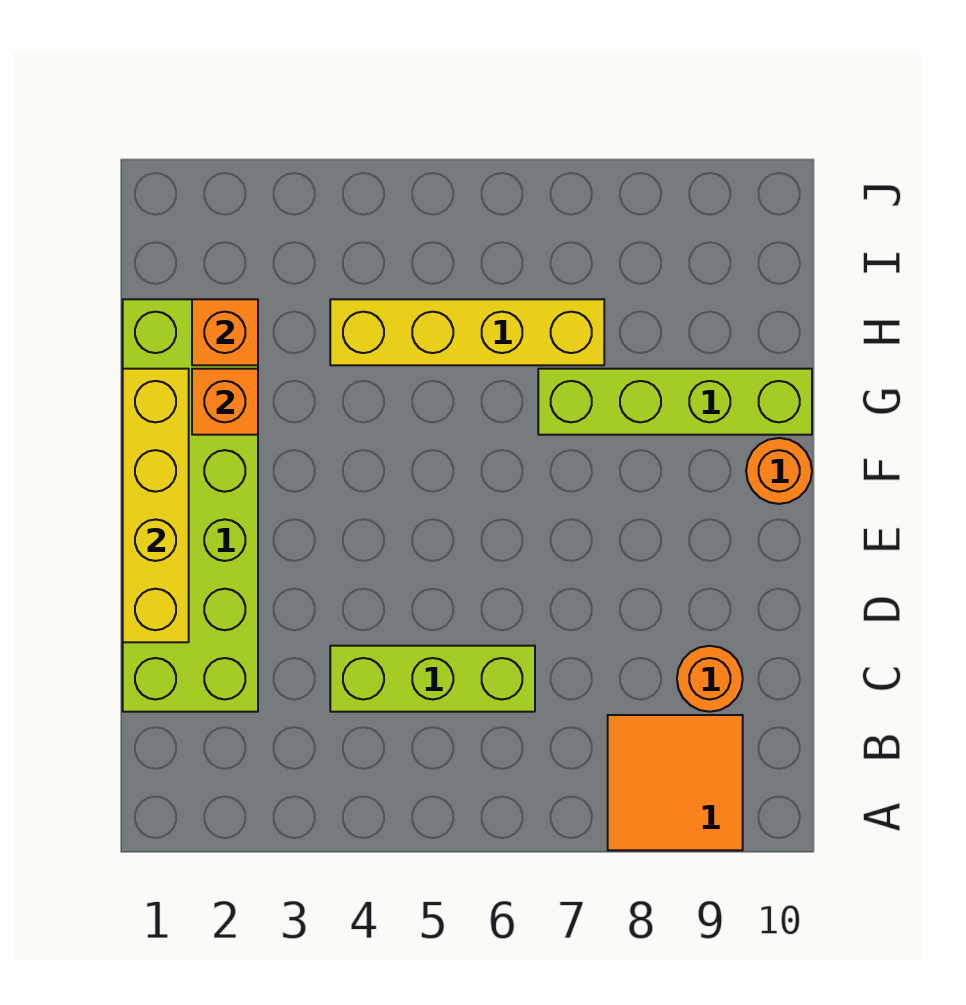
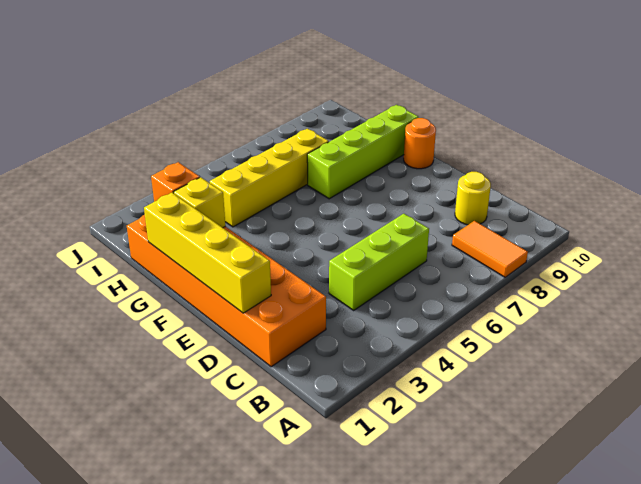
orange tile A8:B9 level 1 -> orange tile A8:B8 level 1
lime brick C1:H2 level 1 -> orange brick C1:H2 level 1
orange round brick C9 level 1 -> yellow round brick C9 level 1
orange brick G2 level 2 -> yellow brick G2 level 2

